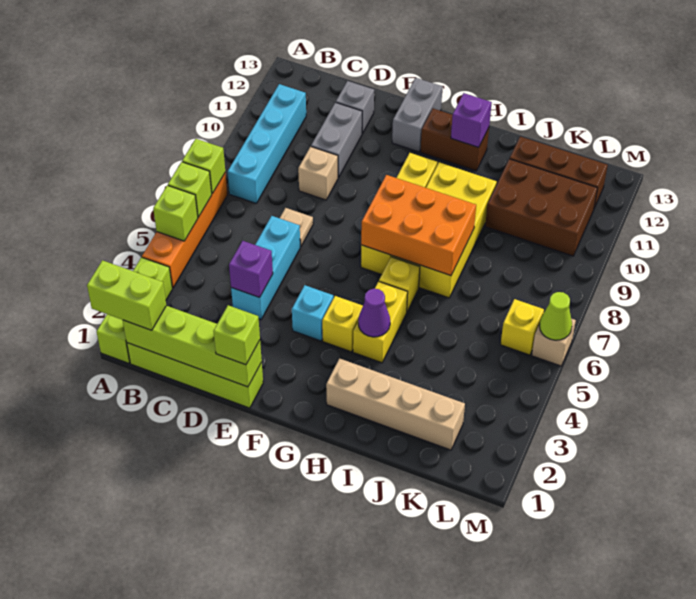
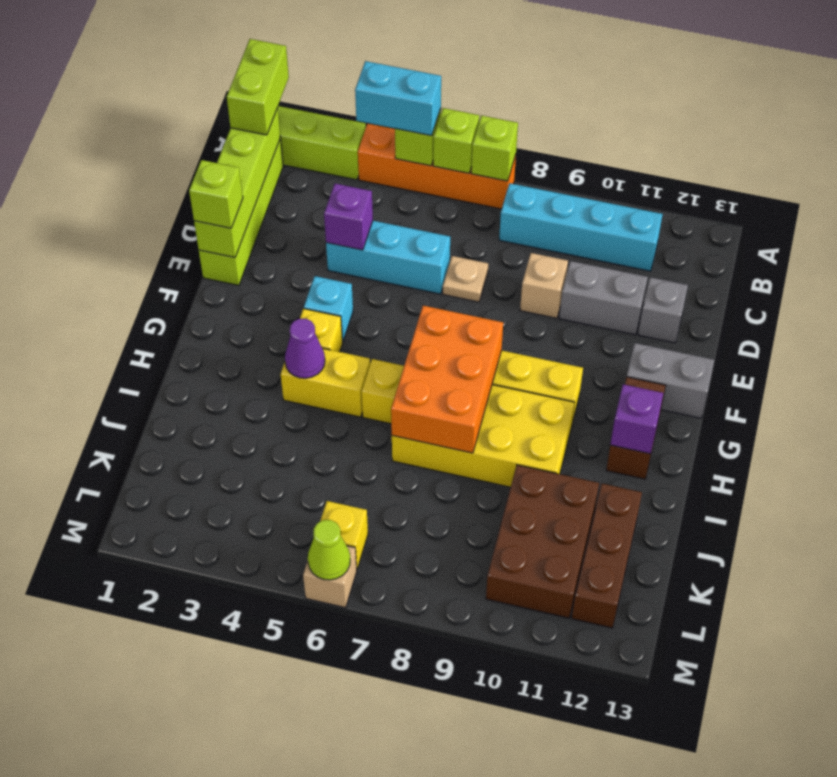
none -> cyan brick A4:A5 level 3
tan brick H2:K2 level 1 -> none

